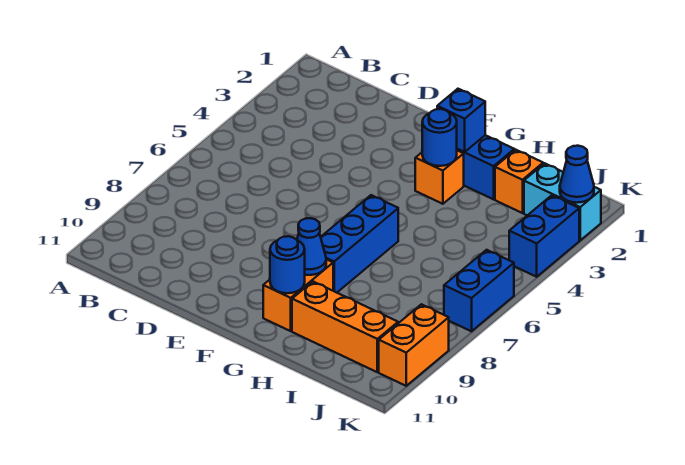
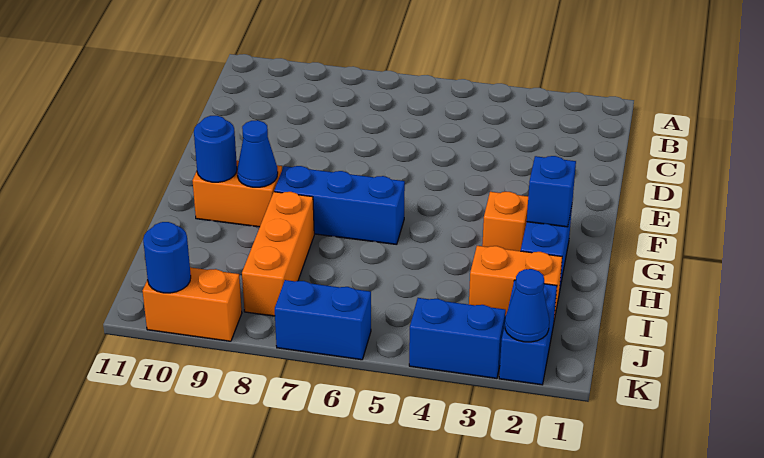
blue round brick G3 level 2 -> blue round brick K10 level 2
orange brick H10:J10 level 1 -> orange brick H8:J8 level 1
orange brick I2 level 1 -> orange brick I2:I3 level 1
cyan brick J2:K2 level 1 -> blue brick J2:K2 level 1

